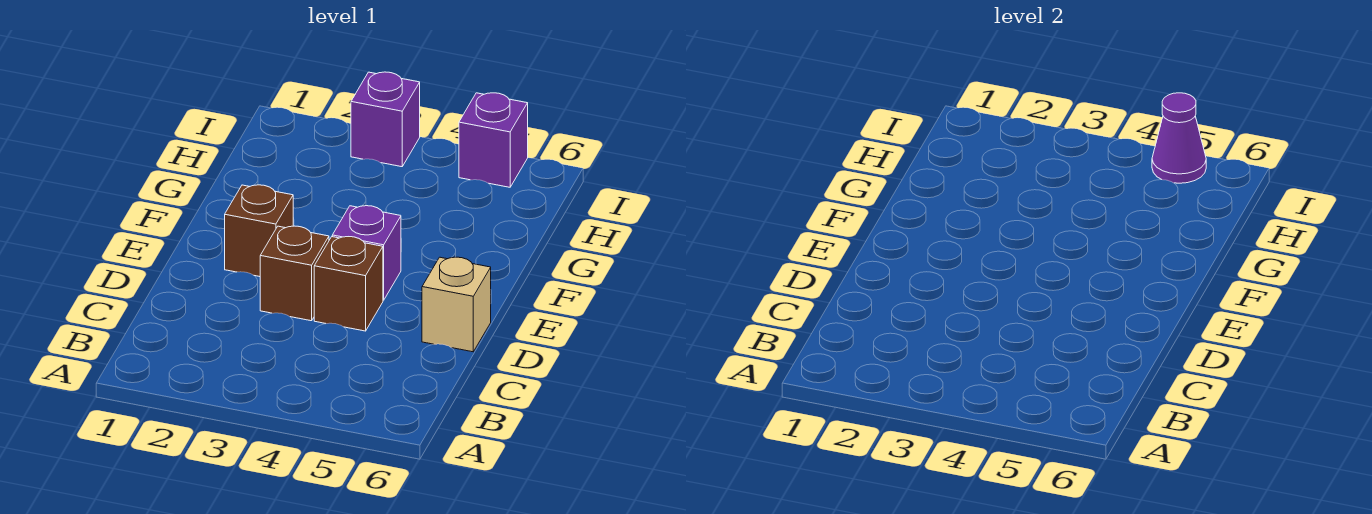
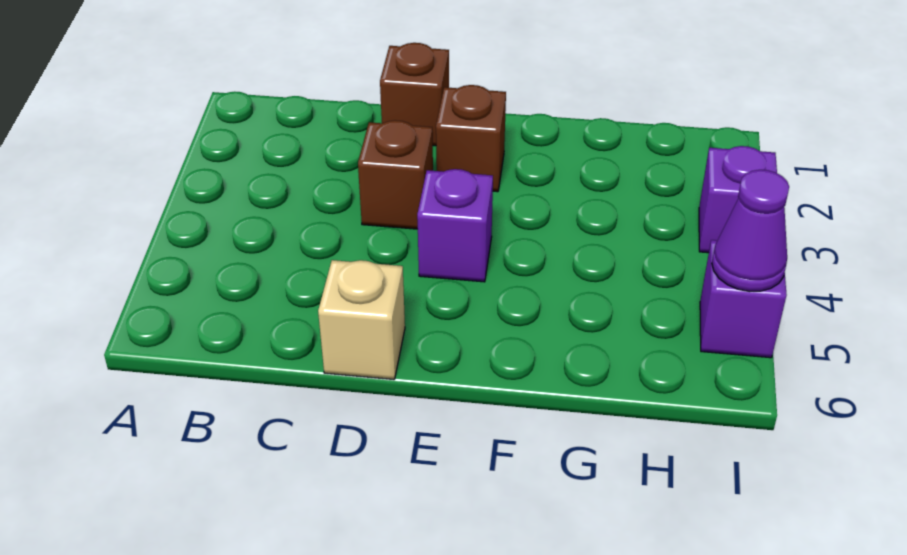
brown brick D4 level 1 -> brown brick D1 level 1

